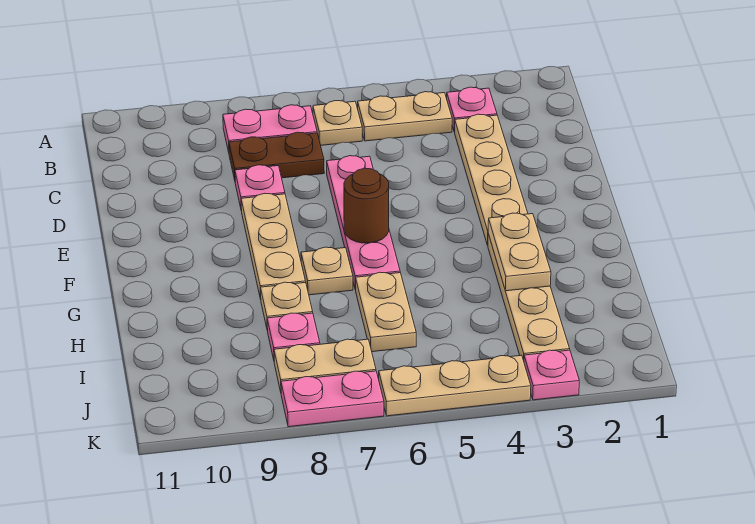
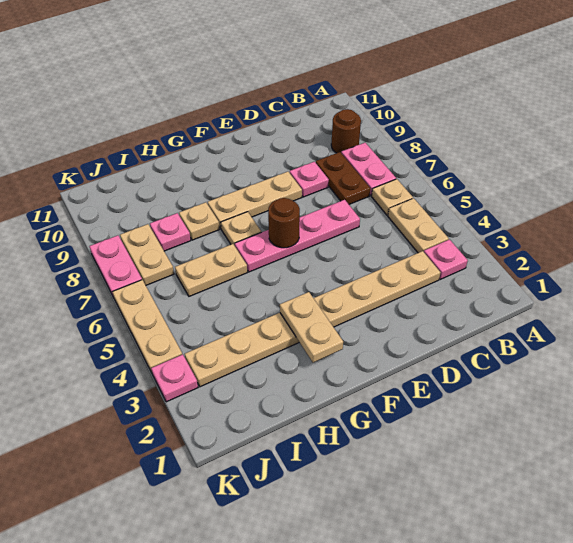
none -> brown round brick B9 level 1
tan plate G3:H3 level 2 -> tan plate G2:G3 level 2

